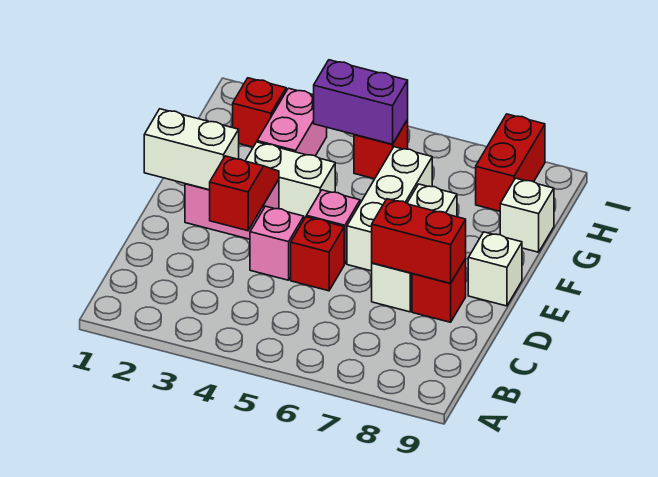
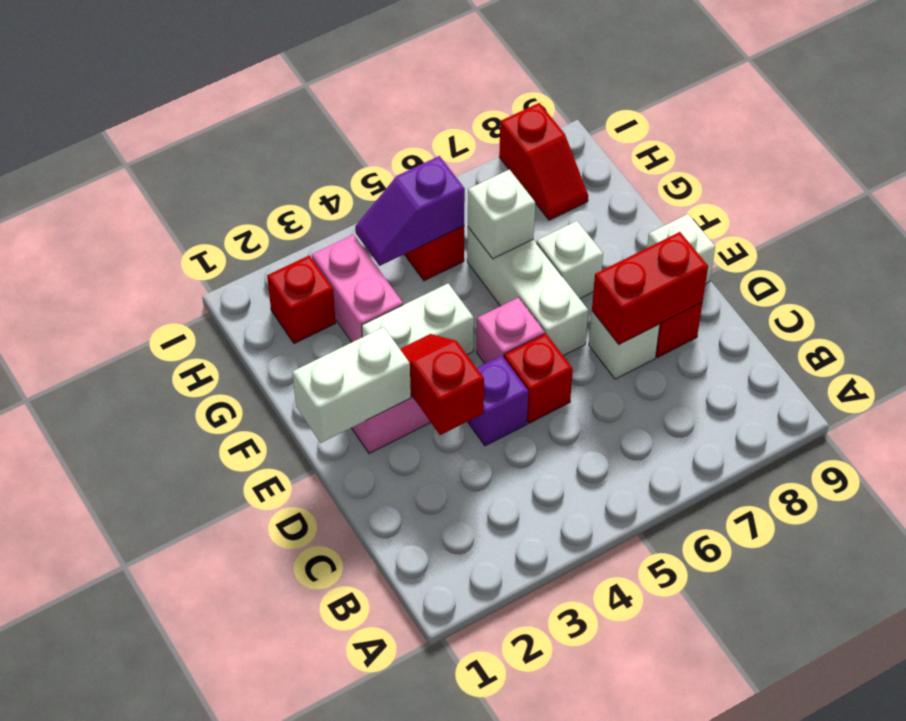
pink brick D4 level 1 -> purple brick D4 level 1
white brick G9 level 1 -> white brick G6 level 2
purple brick H4:H5 level 2 -> purple slope H4:H5 level 2 top 5
red brick H8:I8 level 1 -> red slope H8:I8 level 1 top I

